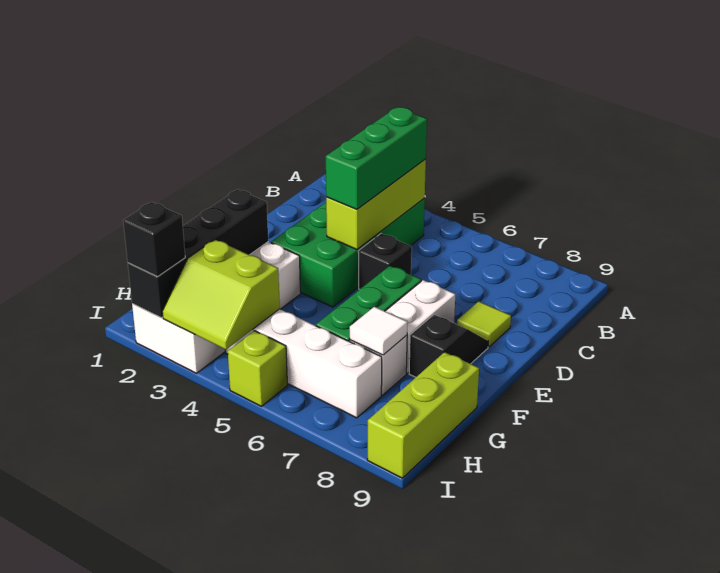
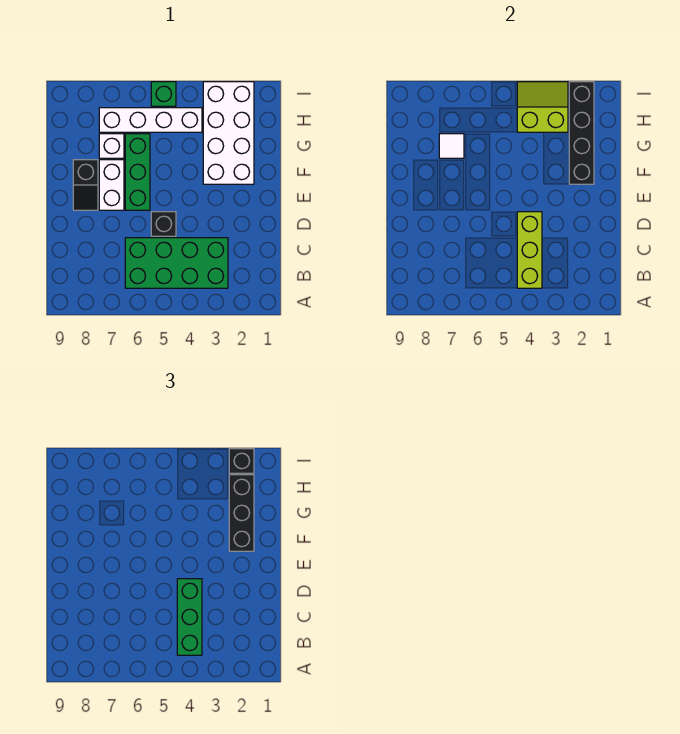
green brick B3:E4 level 1 -> green brick B3:C6 level 1
lime tile D8 level 1 -> none
none -> black brick F2:H2 level 3
lime brick G9:I9 level 1 -> none
lime brick I5 level 1 -> green brick I5 level 1

